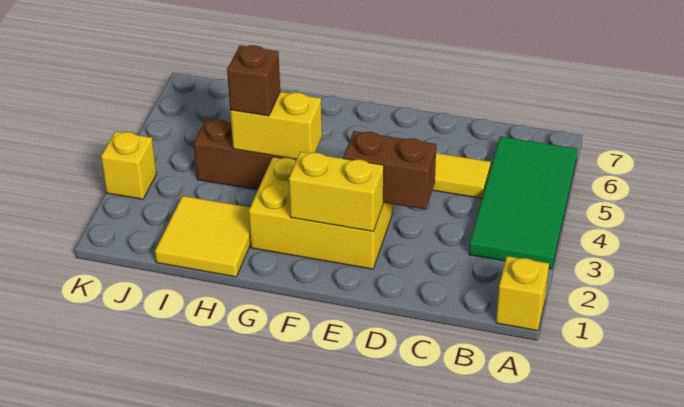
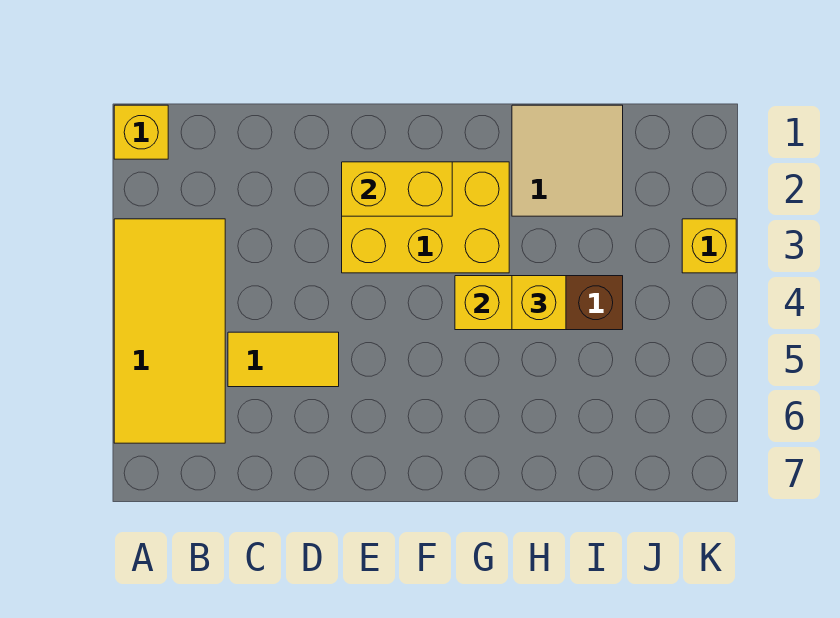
green tile A3:B6 level 1 -> yellow tile A3:B6 level 1
brown brick D3:E3 level 2 -> none
yellow tile H1:I2 level 1 -> tan tile H1:I2 level 1
brown brick H4 level 3 -> yellow brick H4 level 3

